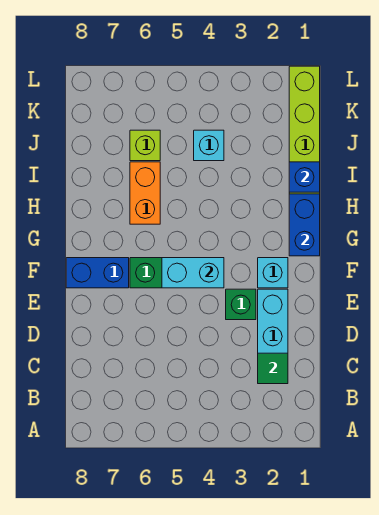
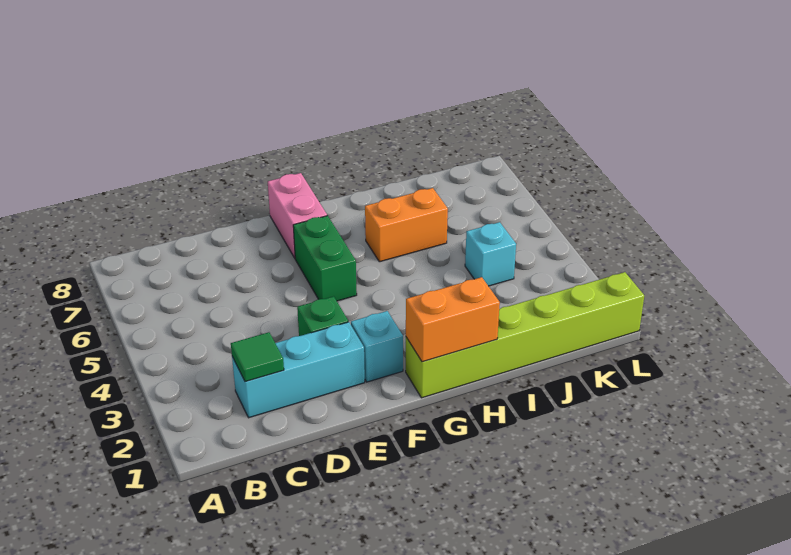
cyan brick F4:F5 level 2 -> none
blue brick F7:F8 level 1 -> pink brick F7:F8 level 1
blue brick G1:H1 level 2 -> orange brick G1:H1 level 2
blue brick I1 level 2 -> none
lime brick J6 level 1 -> none

